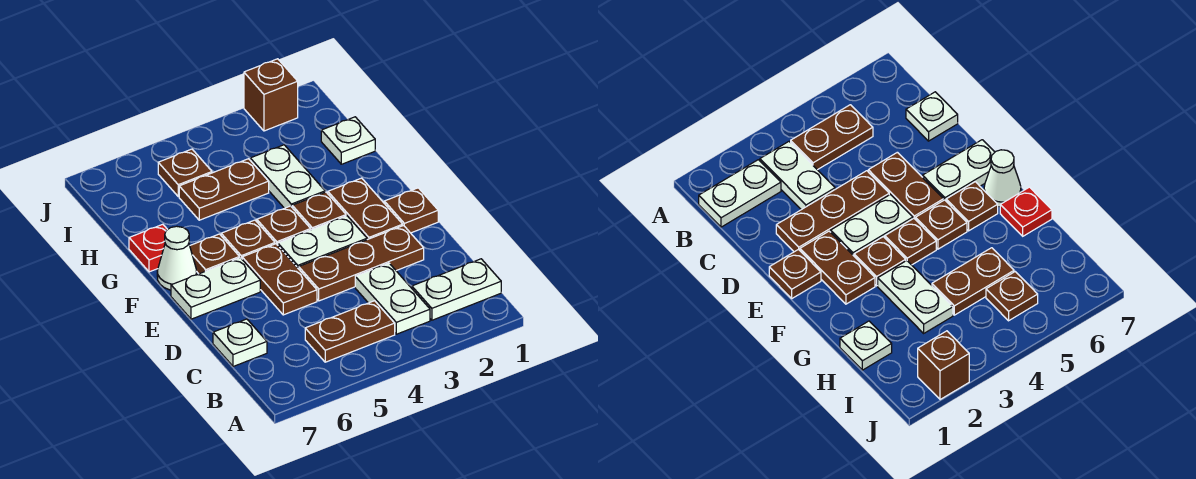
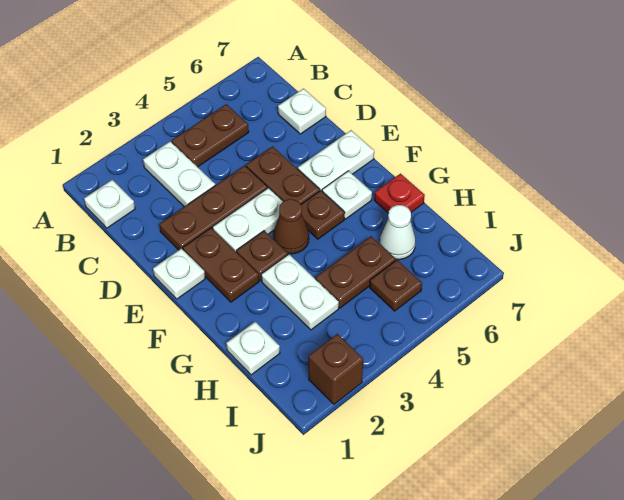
white plate B1:B2 level 1 -> white plate B1 level 1
brown plate E1 level 1 -> white plate E1 level 1
brown plate F4 level 1 -> brown cone F4 level 1
brown plate F6 level 1 -> white plate F6 level 1
white cone F7 level 1 -> white cone H6 level 1

